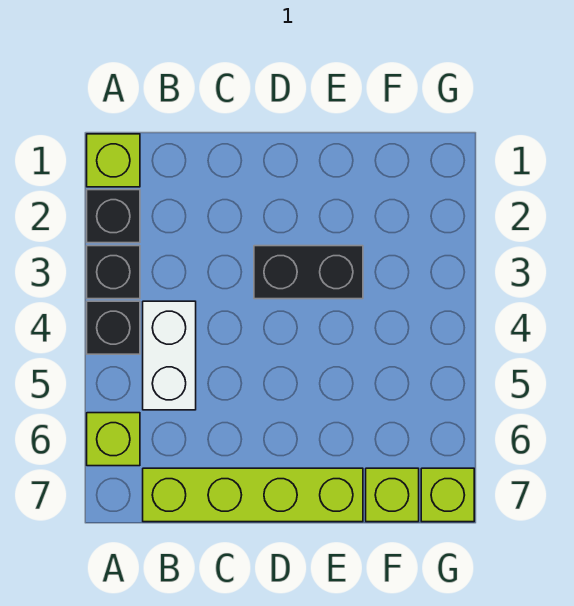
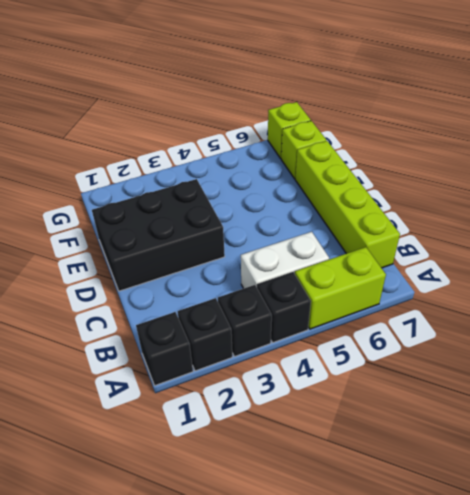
lime brick A1 level 1 -> black brick A1 level 1
lime brick A6 level 1 -> lime brick A5:A6 level 1
black brick D3:E3 level 1 -> black brick D1:E3 level 1

